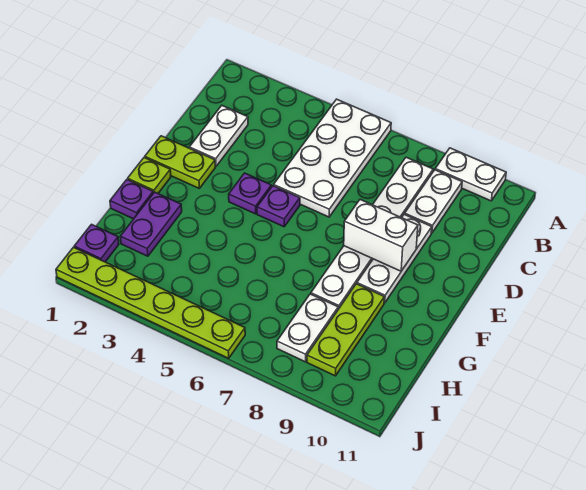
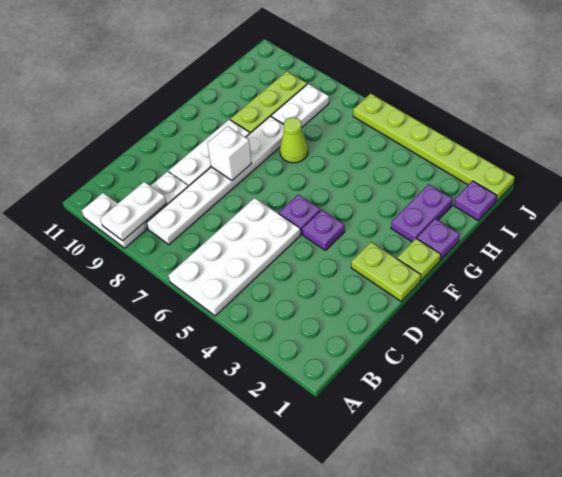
white plate C2:D2 level 1 -> white plate A9:B9 level 2
white brick E8:E9 level 2 -> white brick E8 level 2
none -> lime cone G7 level 1

